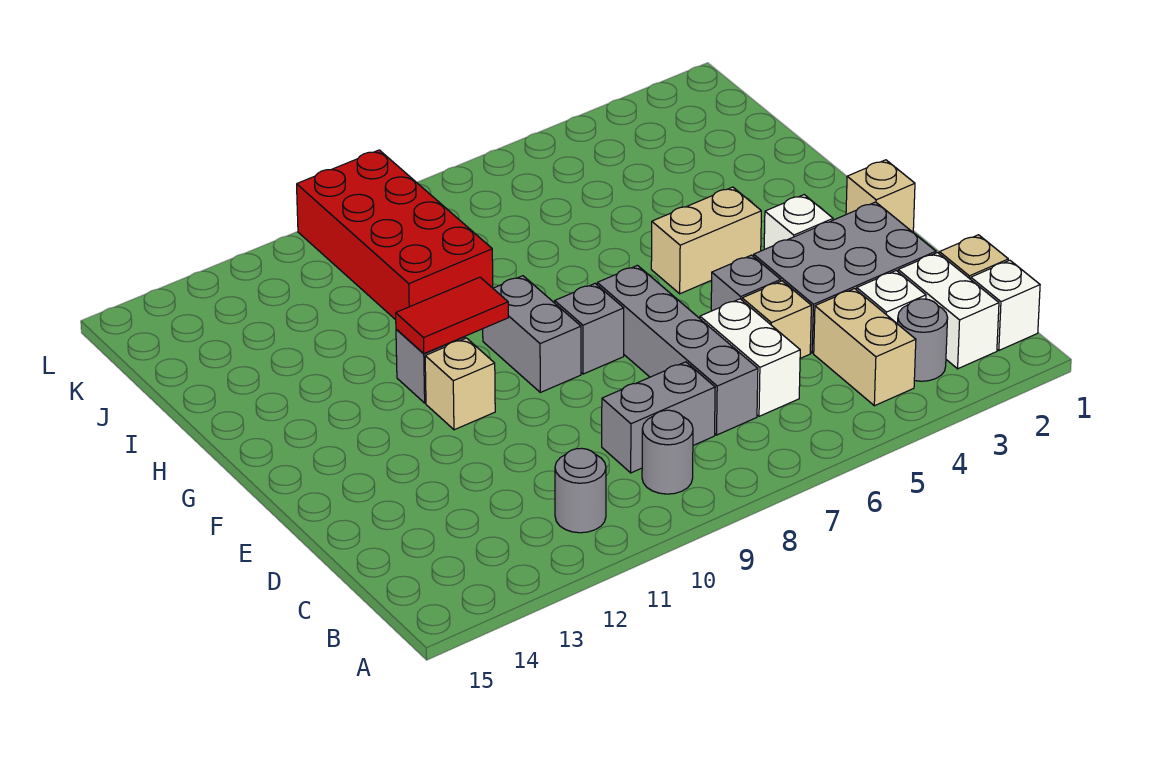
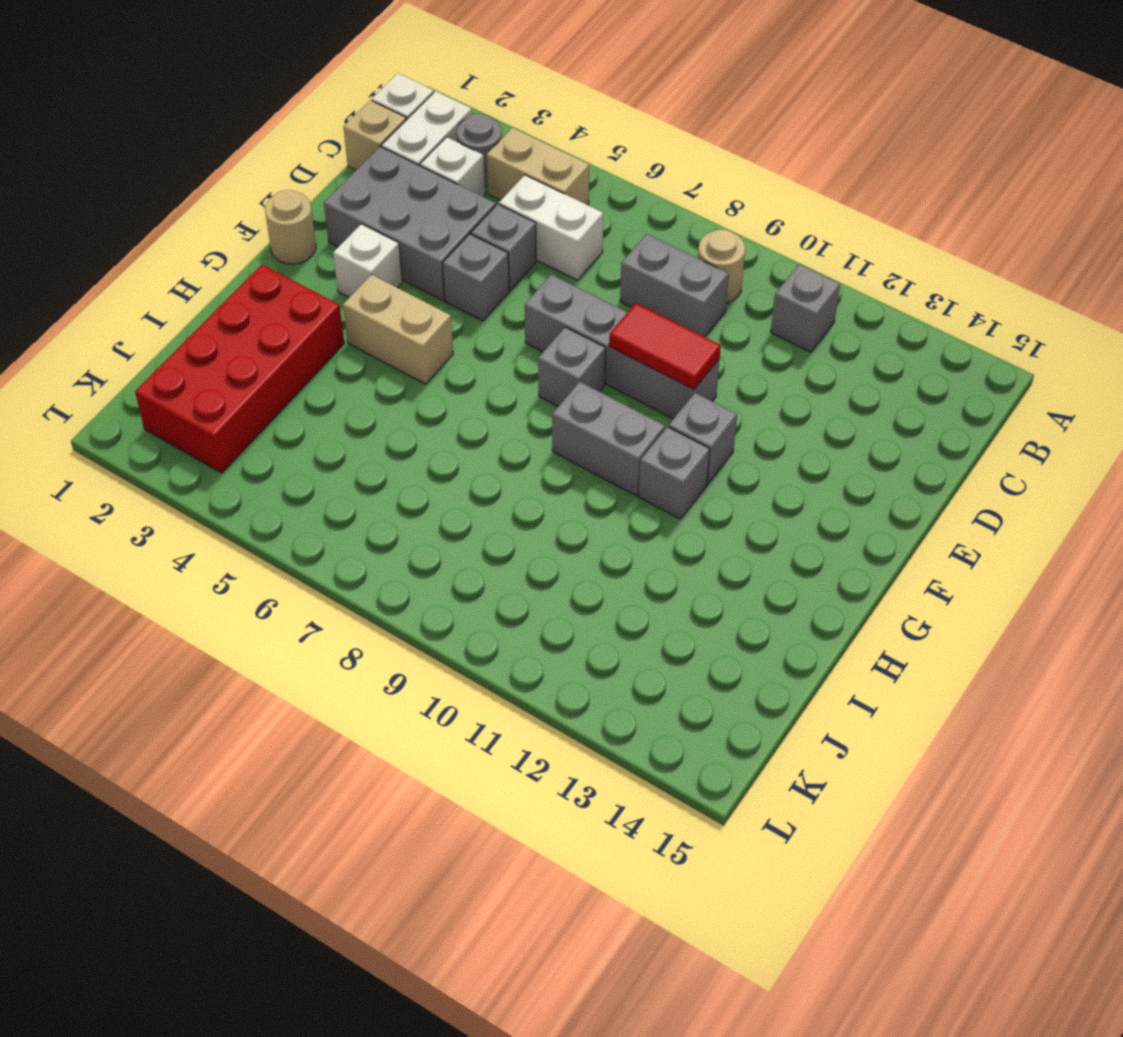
tan brick B4:C4 level 1 -> tan brick B4:B5 level 1
grey round brick B9 level 1 -> tan round brick B9 level 1
grey round brick B11 level 1 -> grey brick B11 level 1
white brick C6:D6 level 1 -> white brick C5:C6 level 1
grey brick C7:F7 level 1 -> grey brick E7:E10 level 1
tan brick D5 level 1 -> grey brick D5 level 1
tan brick F1 level 1 -> tan round brick F1 level 1
grey brick F9:G9 level 1 -> grey brick G9:G10 level 1
tan brick F11 level 1 -> grey brick F11 level 1
red tile G10:G11 level 2 -> red tile E9:E10 level 2
red brick I9:L10 level 1 -> red brick H2:K3 level 1

